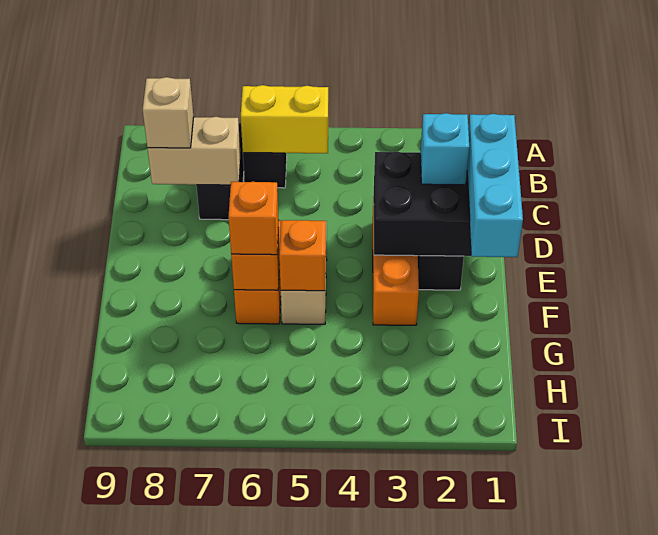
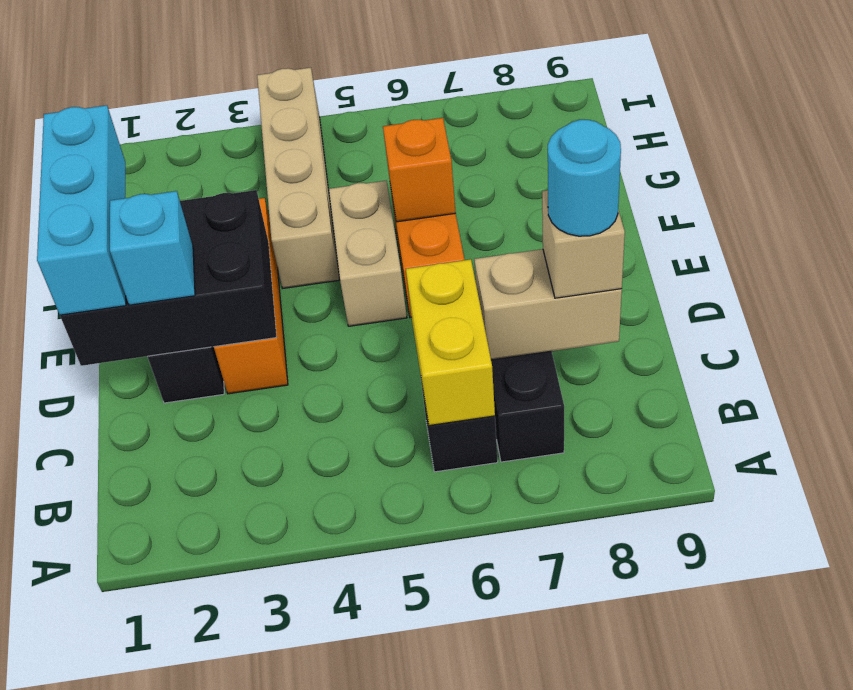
yellow brick B5:B6 level 2 -> yellow brick B6:C6 level 2
none -> cyan round brick C8 level 4
none -> tan brick F4:I4 level 1
orange brick F5 level 2 -> none
orange brick F6 level 3 -> none

